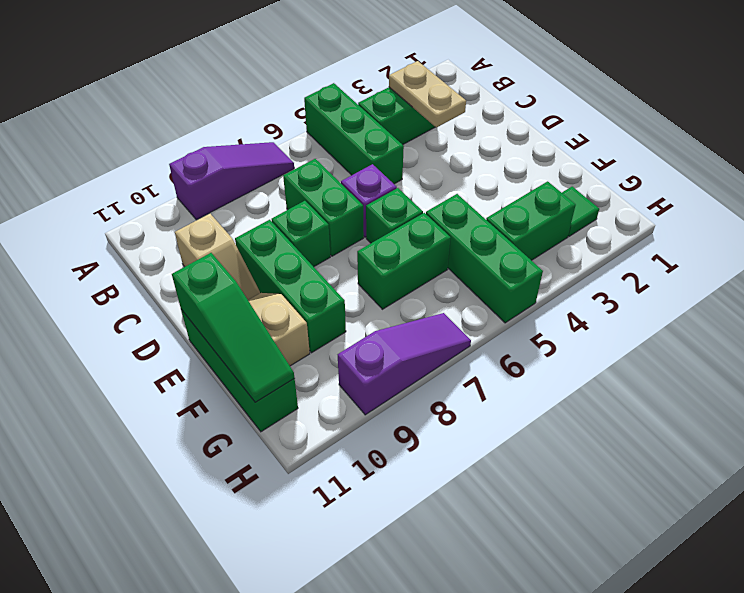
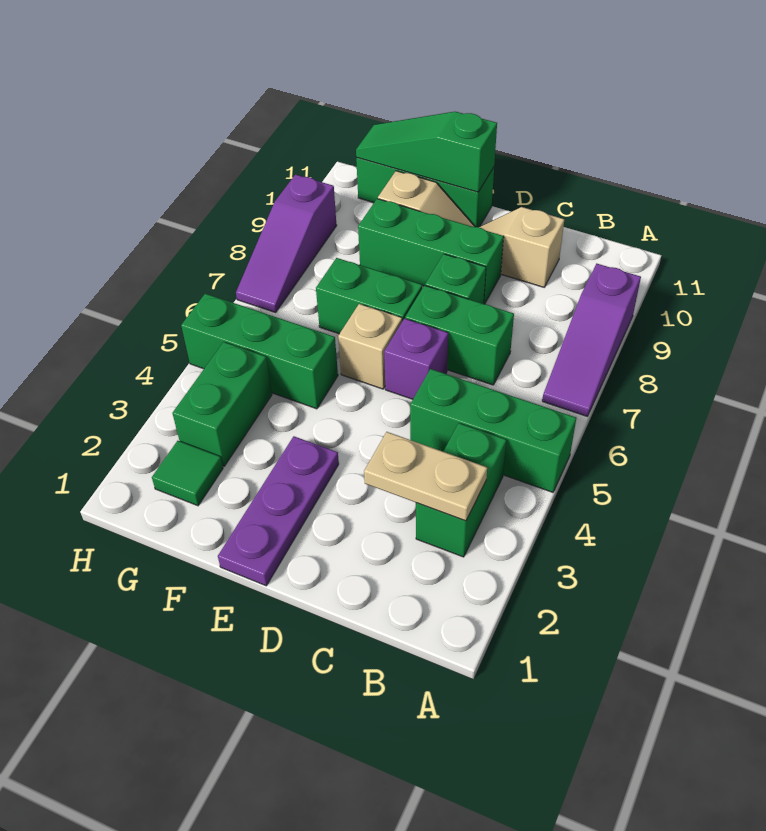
none -> purple plate E1:E3 level 1
green brick E6 level 1 -> tan brick E6 level 1
green brick F6:F7 level 1 -> green brick E7:F7 level 1

